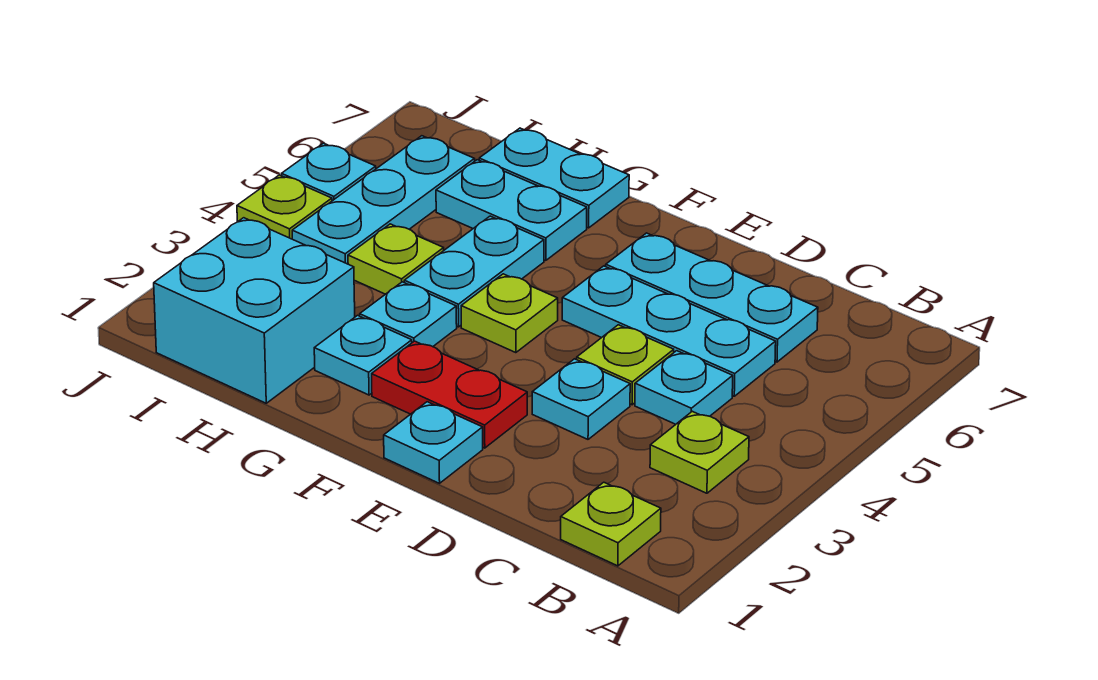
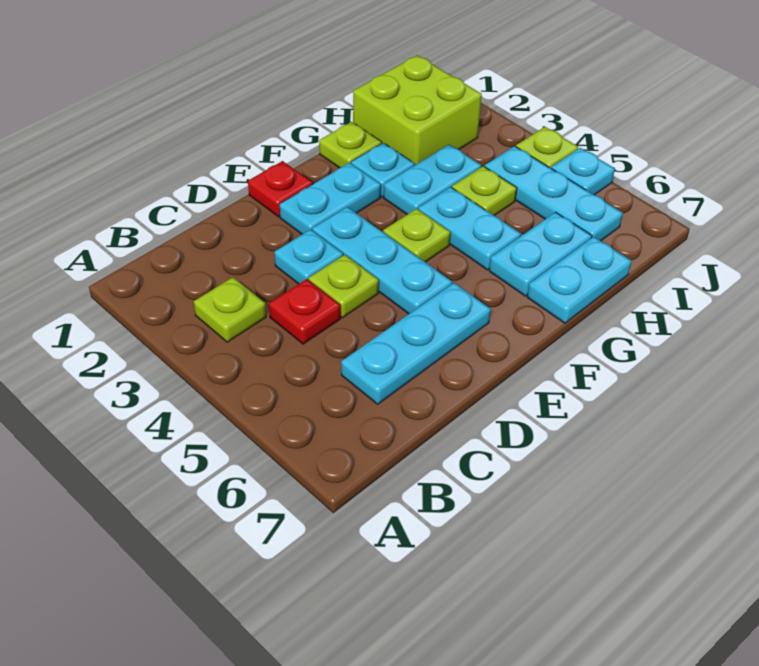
lime plate B1 level 1 -> lime plate G1 level 1
cyan plate C4 level 1 -> red plate C4 level 1
cyan plate C5:E5 level 1 -> cyan plate E3:E5 level 1
cyan plate E1 level 1 -> red plate E1 level 1
red plate E2:F2 level 1 -> cyan plate E2:F2 level 1
cyan plate G3 level 1 -> cyan plate G3:H3 level 1
cyan brick H1:I2 level 1 -> lime brick H1:I2 level 1

